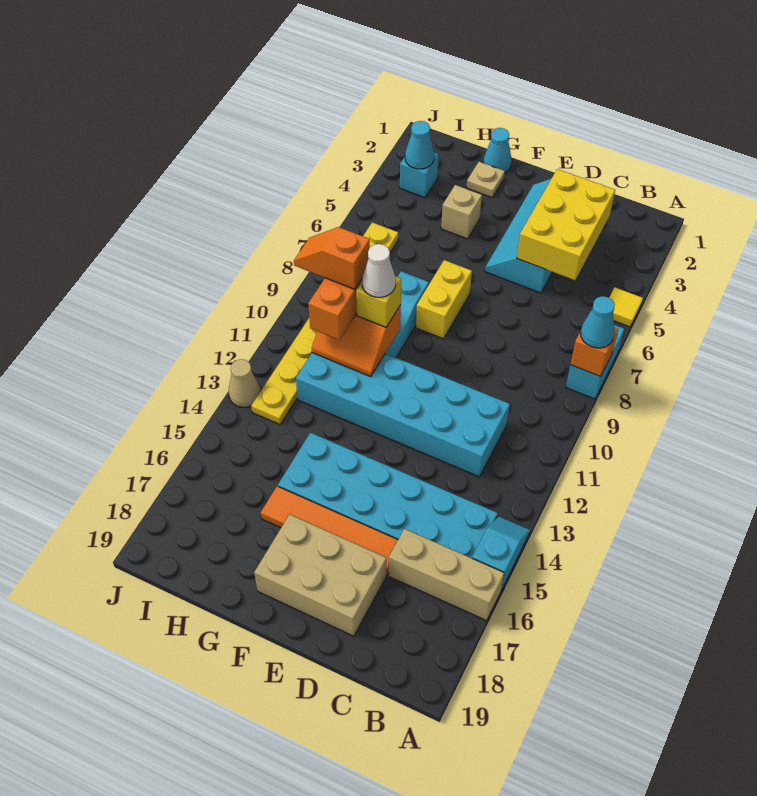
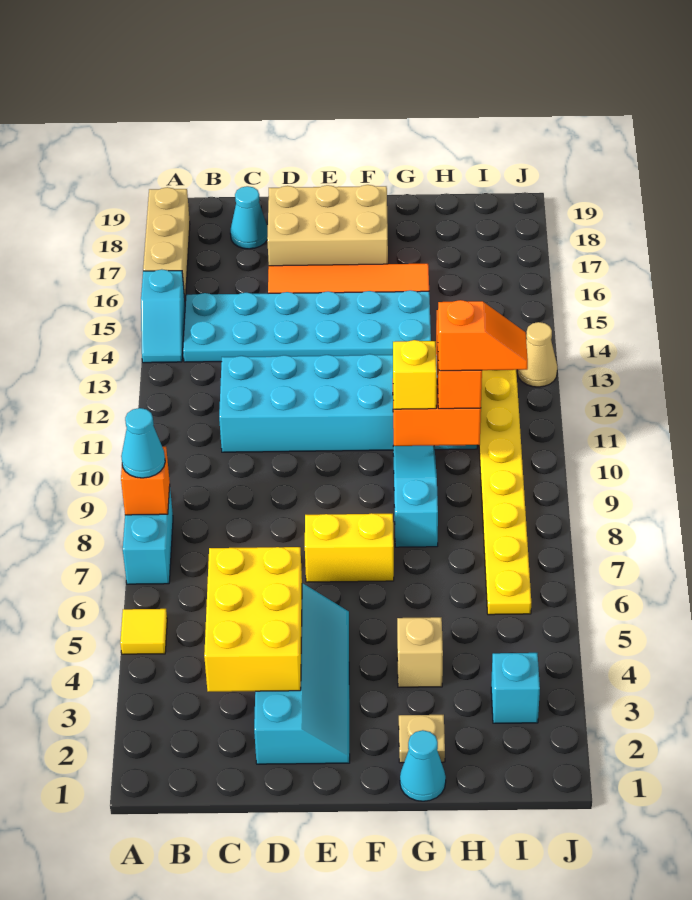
tan brick A16:C16 level 1 -> tan brick A16:A18 level 1
yellow brick F7:F8 level 1 -> yellow brick E7:F7 level 1
white cone G10 level 4 -> none
cyan cone I3 level 2 -> cyan cone C18 level 1

